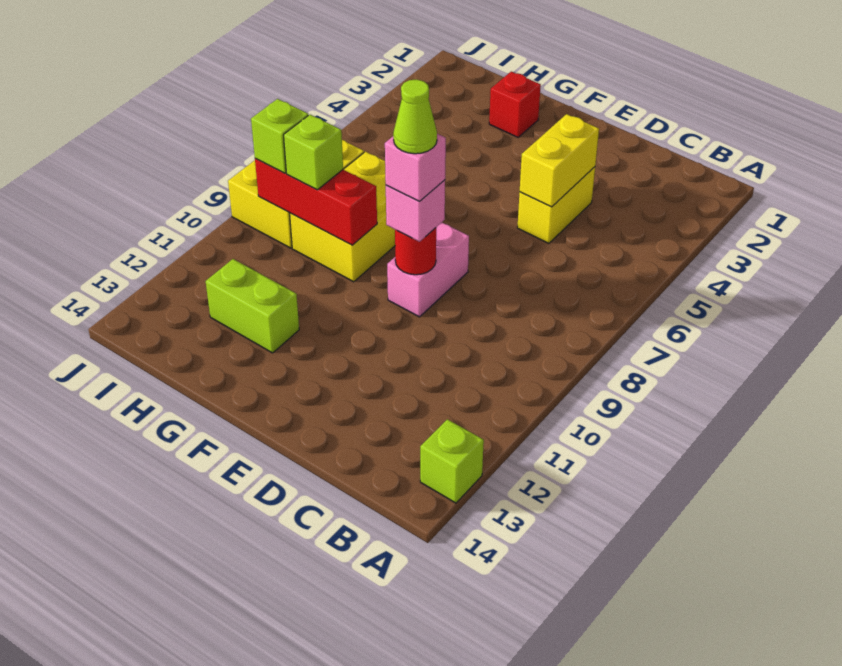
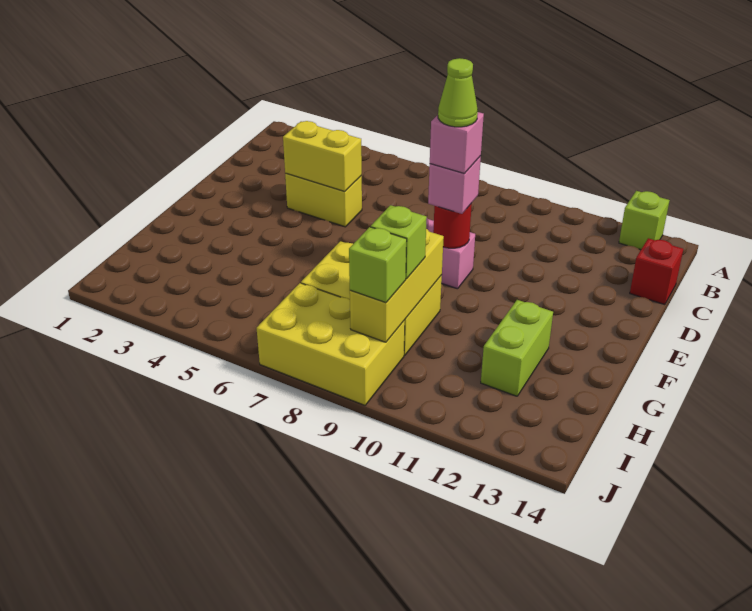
red brick G2 level 1 -> red brick C14 level 1
red brick G9:I9 level 2 -> yellow brick G9:I9 level 2

